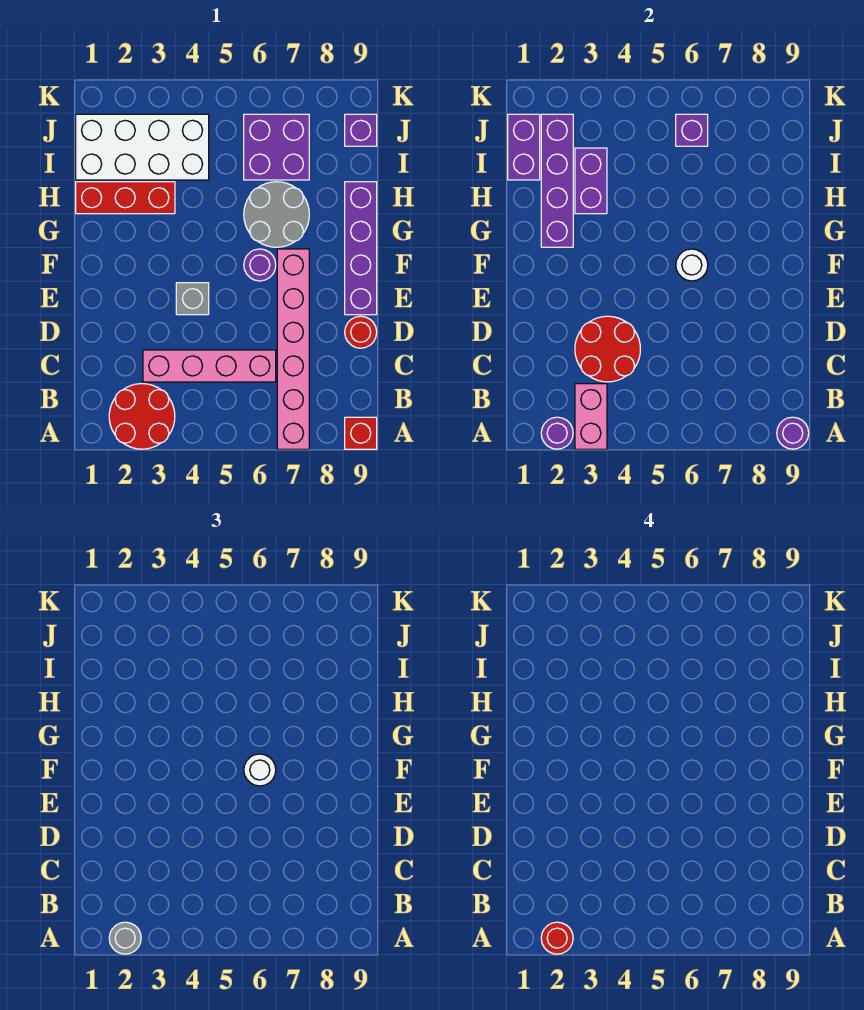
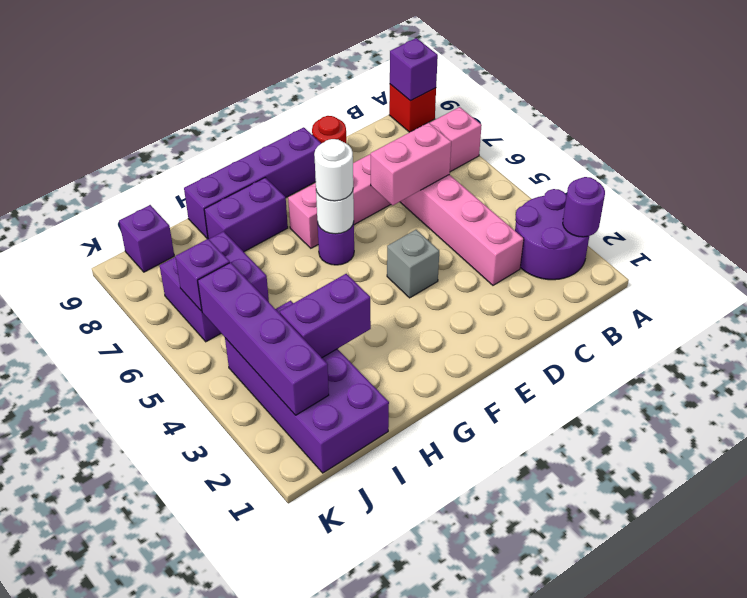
red round brick A2:B3 level 1 -> purple round brick A2:B3 level 1
grey round brick A2 level 3 -> none
red round brick A2 level 4 -> none
pink brick A3:B3 level 2 -> pink brick C6:D6 level 2
purple round brick A9 level 2 -> purple brick A9 level 2
red round brick C3:D4 level 2 -> none
purple brick G2:J2 level 2 -> purple brick J2:J5 level 2
grey round brick G6:H7 level 1 -> none
red brick H1:H3 level 1 -> none
white brick I1:J4 level 1 -> purple brick I1:J4 level 1
purple brick I1:J1 level 2 -> purple brick G8:H8 level 1

